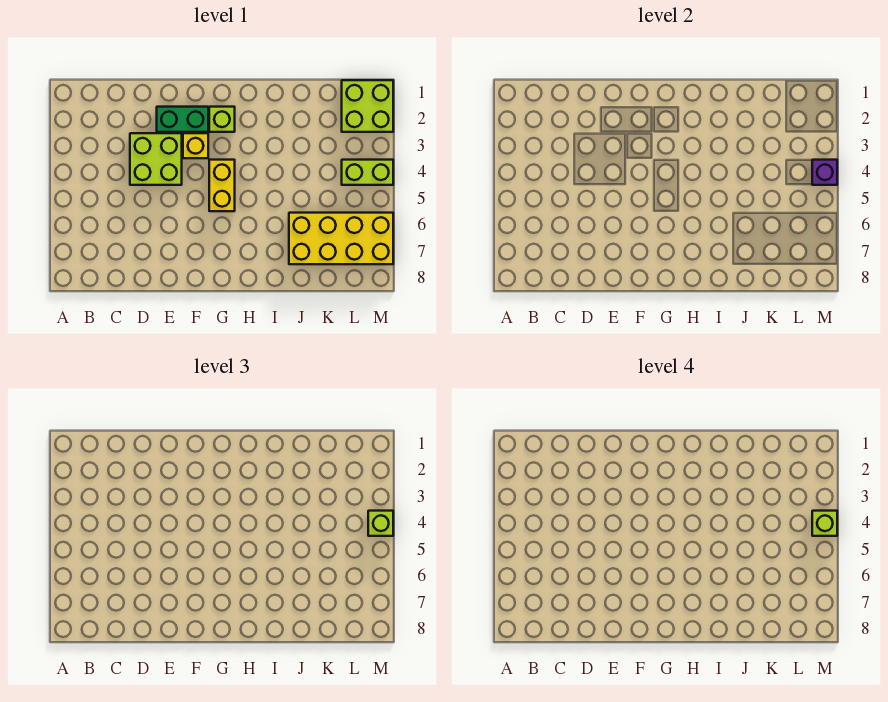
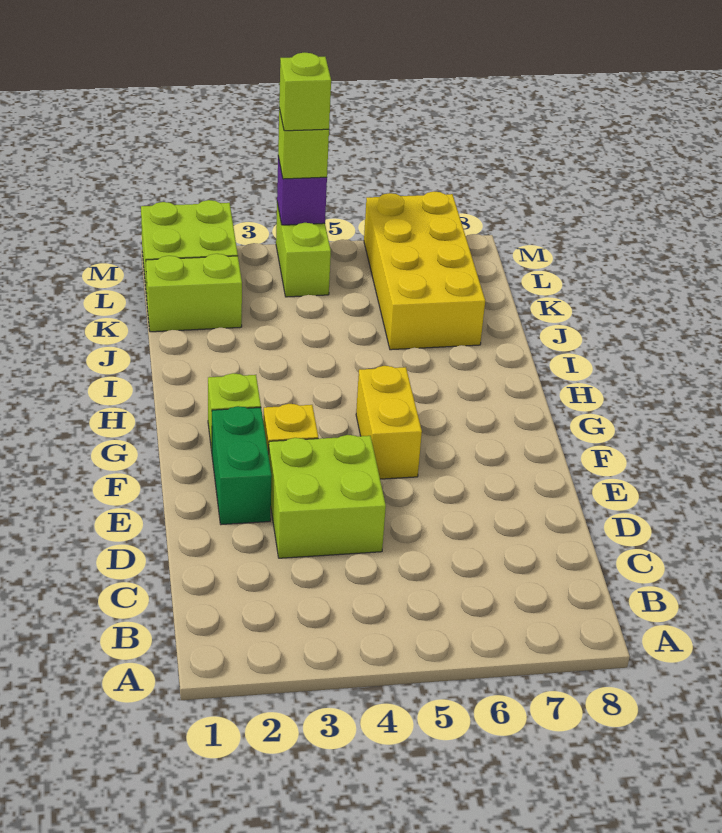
yellow brick G4:G5 level 1 -> yellow brick F5:G5 level 1
none -> lime brick K1:K2 level 1

